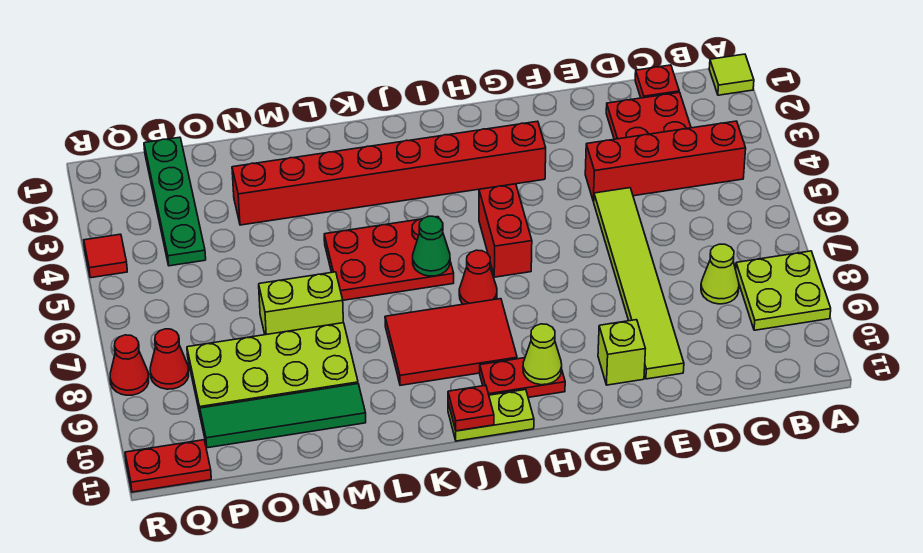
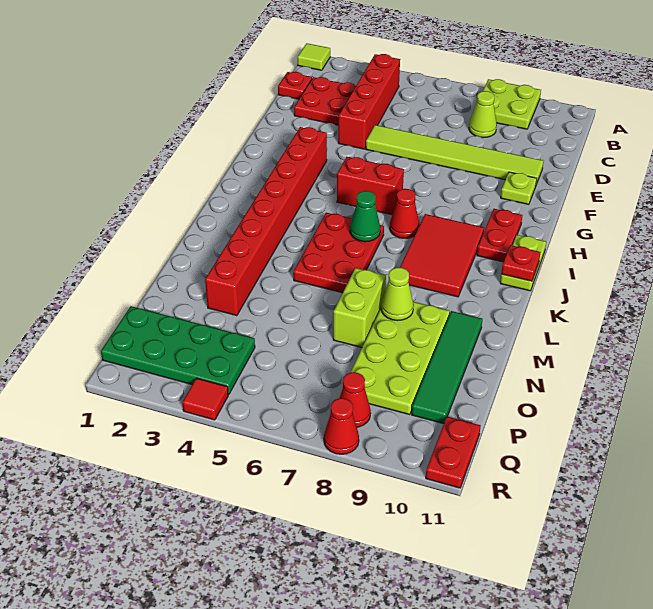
lime brick F10 level 1 -> lime plate F10 level 1
lime cone H10 level 2 -> lime cone M8 level 2
green plate P1:P4 level 1 -> green plate P1:Q4 level 1

